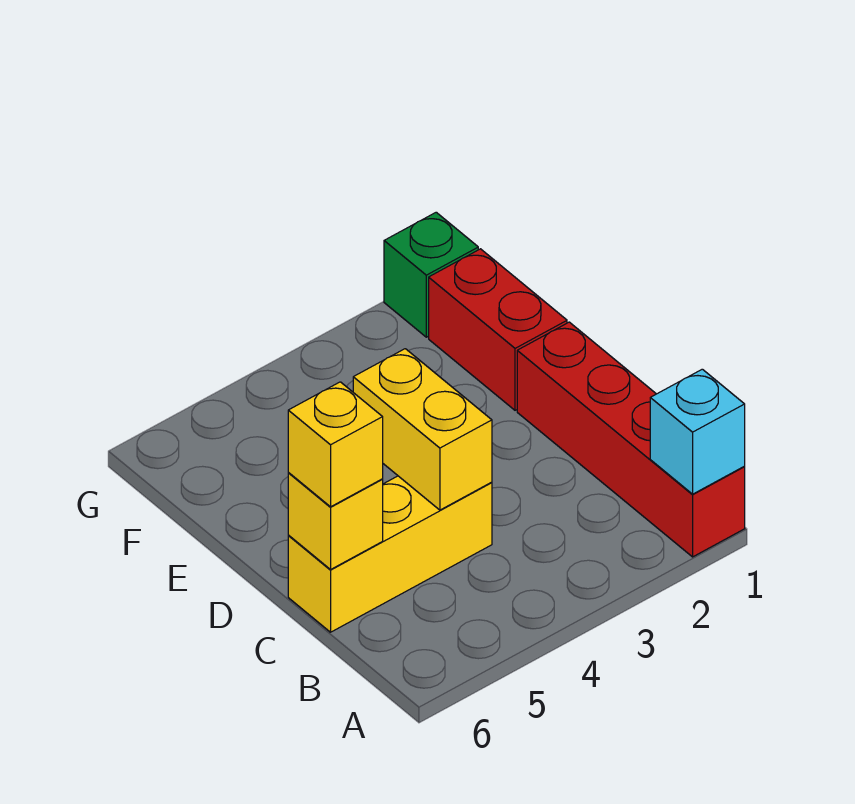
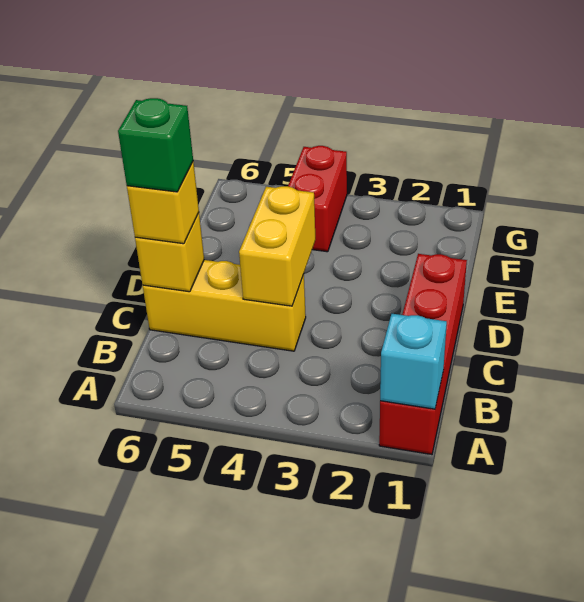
red brick E1:F1 level 1 -> red brick F4:G4 level 1
green brick G1 level 1 -> green brick C6 level 4

